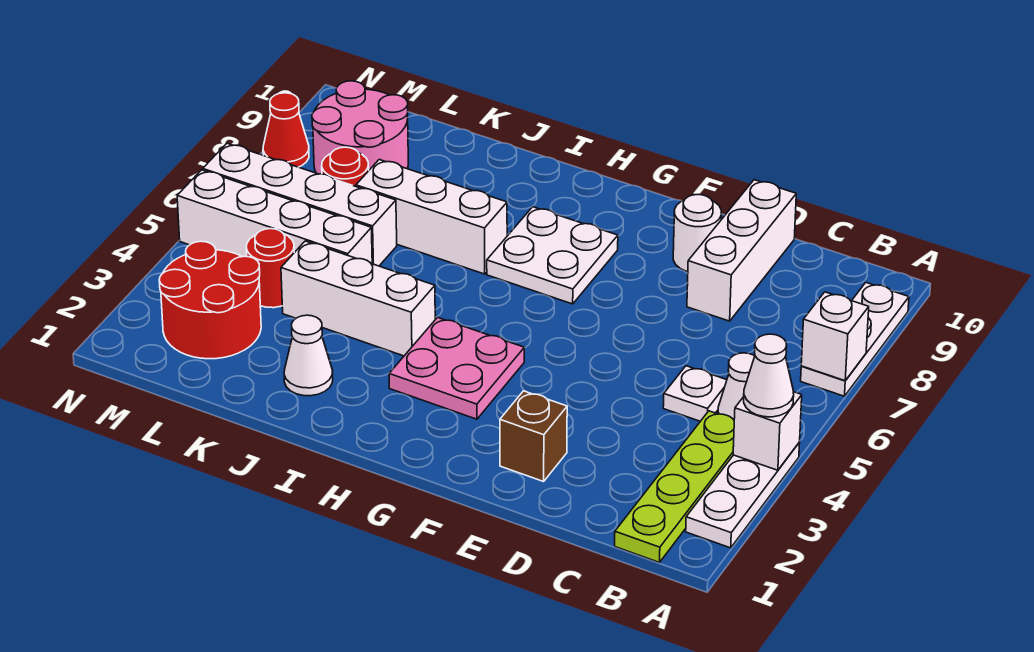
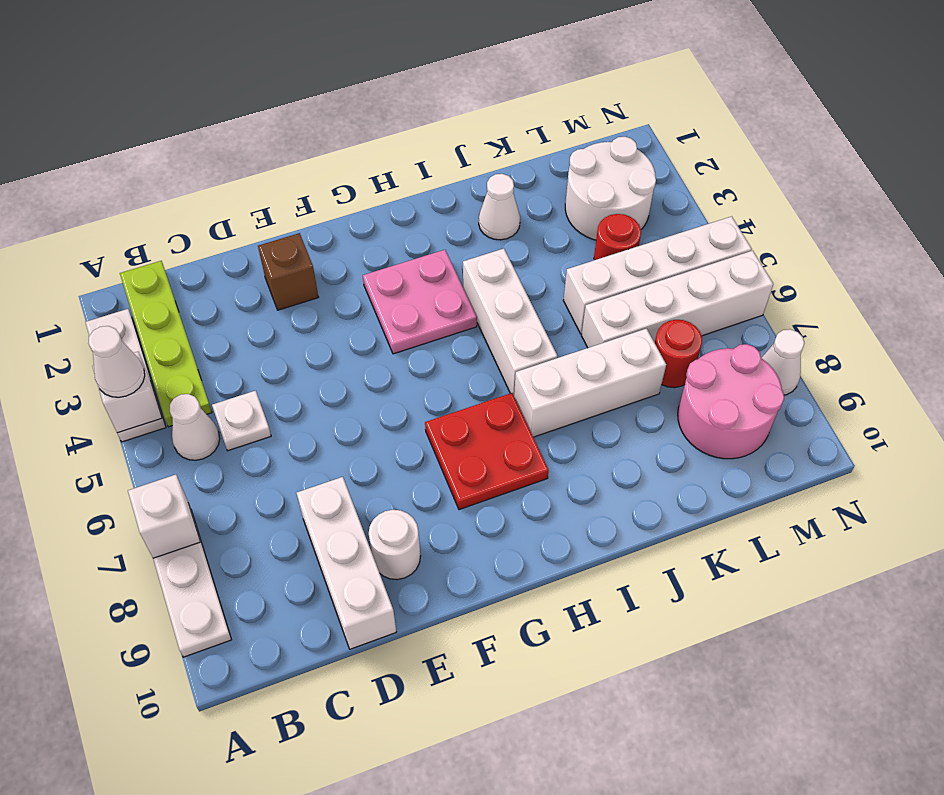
white plate G7:H8 level 1 -> red plate G7:H8 level 1
white brick I4:K4 level 1 -> white brick I4:I6 level 1
red round brick L2:M3 level 1 -> white round brick L2:M3 level 1
red cone N8 level 1 -> white cone N8 level 1

